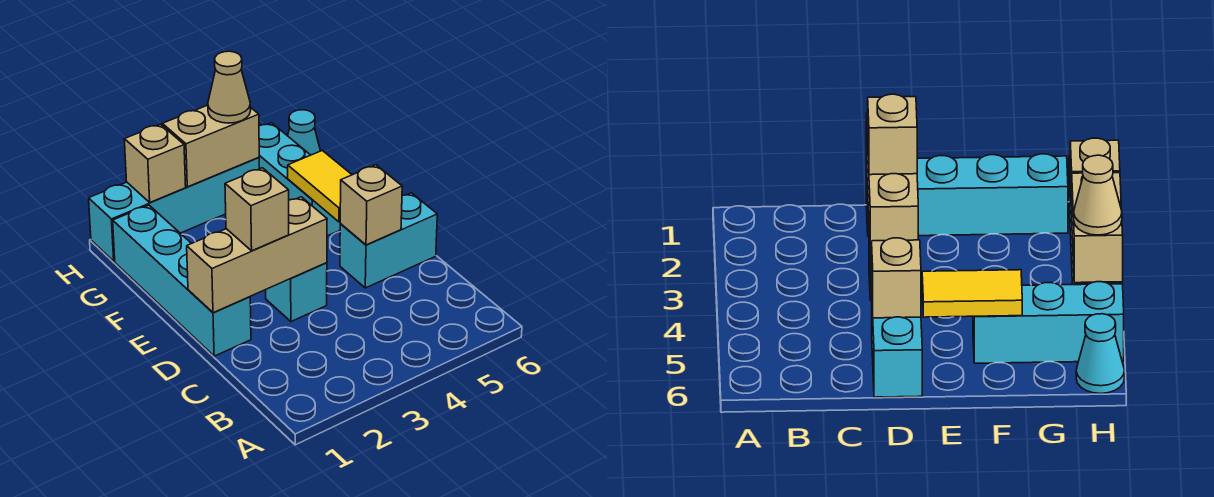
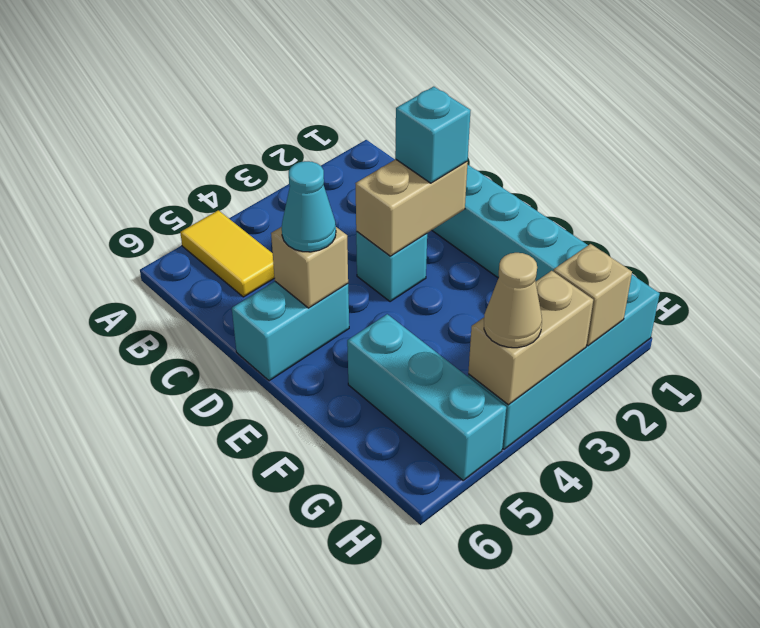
tan brick D1:D3 level 2 -> tan brick D2:D3 level 2
tan brick D2 level 3 -> cyan brick D2 level 3
yellow tile E5:F5 level 2 -> yellow tile A5:B5 level 1
cyan cone H6 level 1 -> cyan cone D5 level 3

